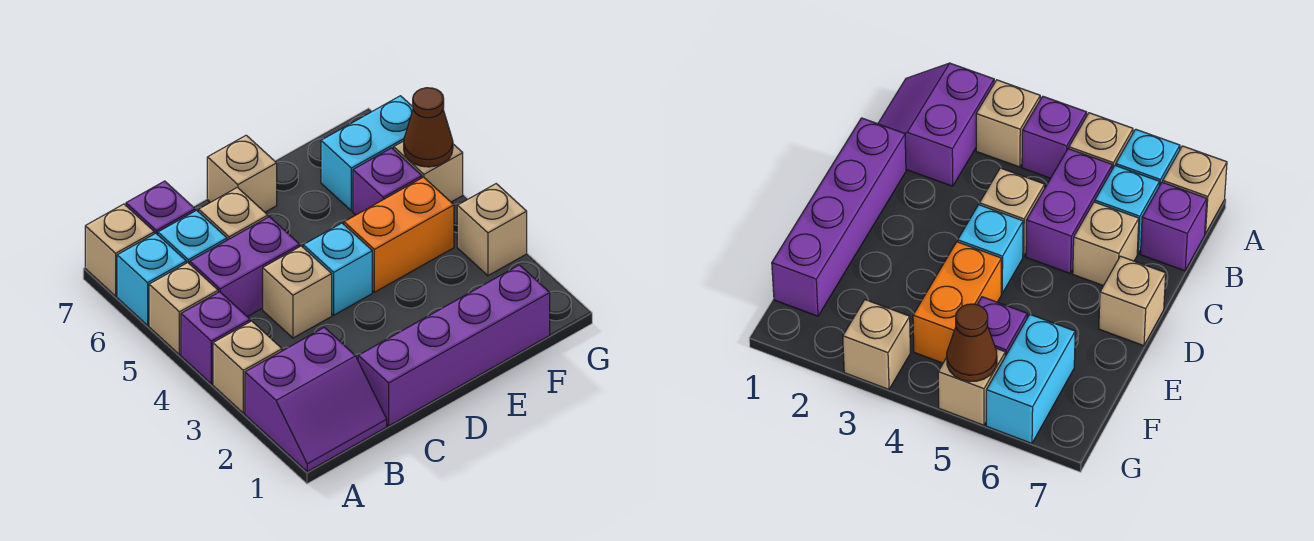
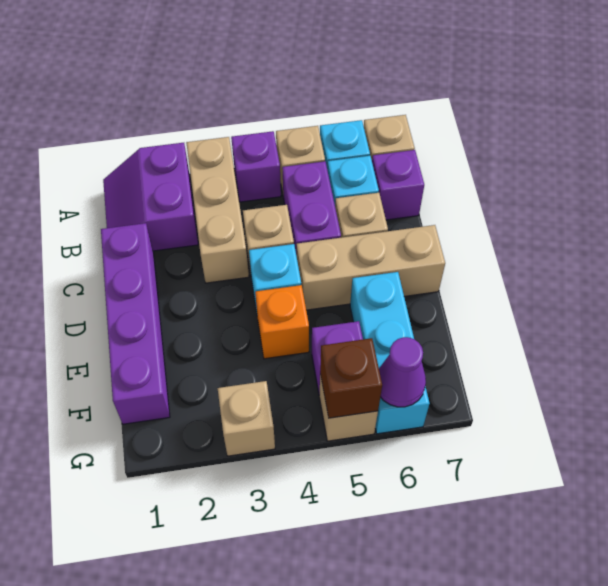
tan brick A3 level 1 -> tan brick A3:C3 level 1
tan brick D7 level 1 -> tan brick D5:D7 level 1
orange brick E4:F4 level 1 -> orange brick E4 level 1
cyan brick F6:G6 level 1 -> cyan brick E6:G6 level 1
brown cone G5 level 2 -> brown brick G5 level 2
none -> purple cone G6 level 2

